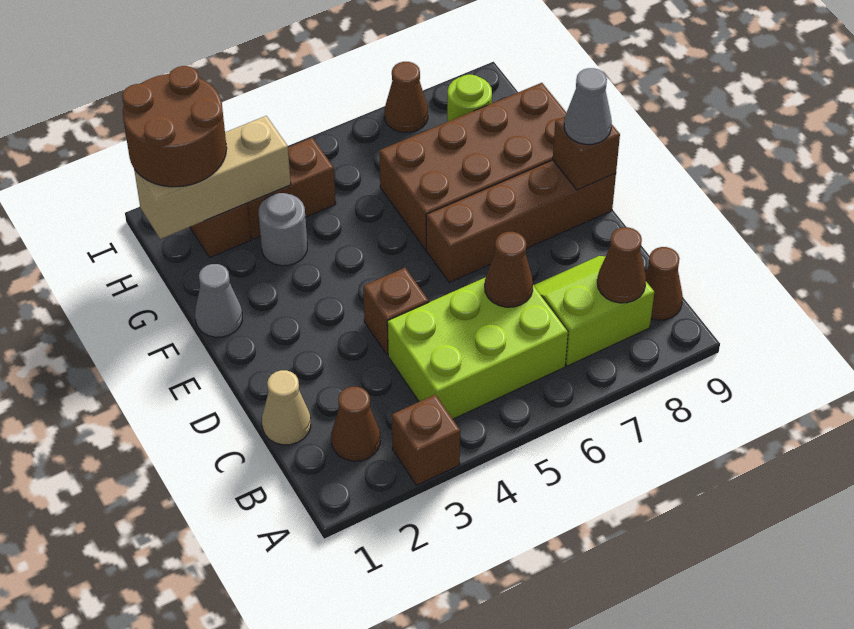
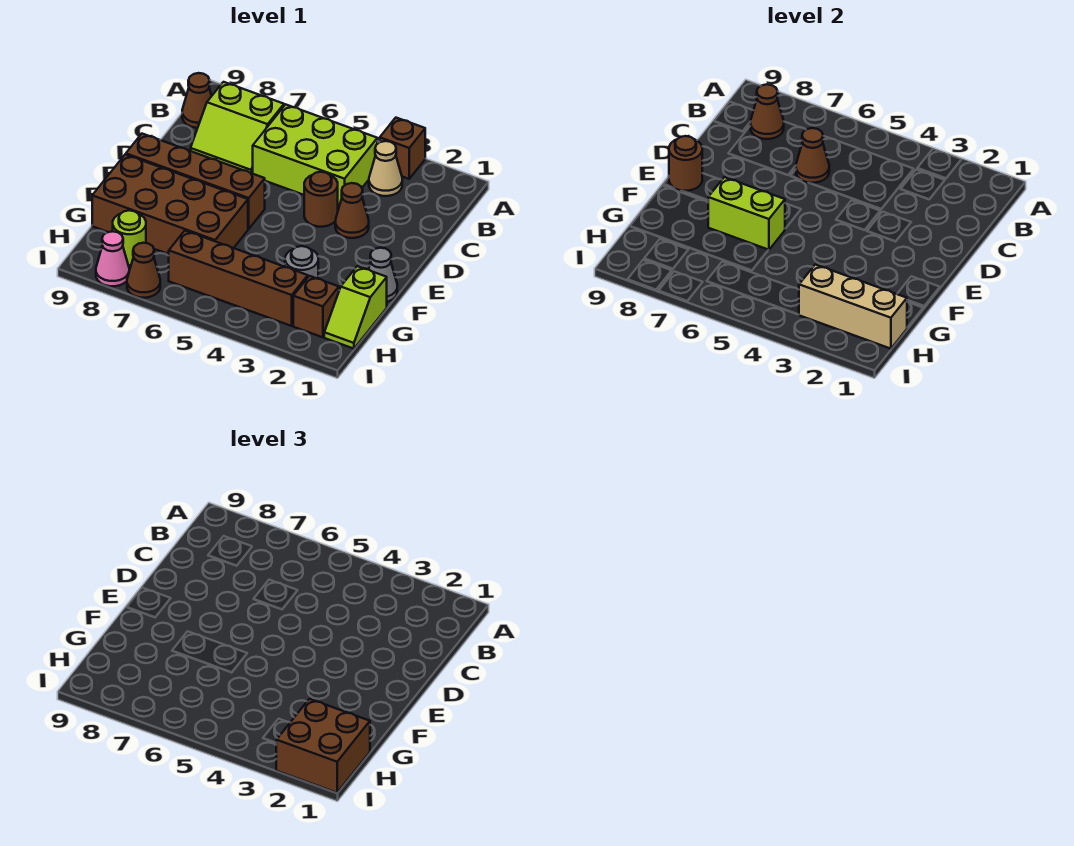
brown cone B2 level 1 -> brown cone D3 level 1
tan cone C1 level 1 -> tan cone B3 level 1
brown brick D4 level 1 -> brown round brick D4 level 1
brown brick E9 level 2 -> brown round brick E9 level 2
grey cone E9 level 3 -> none
none -> lime brick F6:F7 level 2
none -> lime slope G1:H1 level 1 top G
brown round brick H1:I2 level 3 -> brown brick H1:I2 level 3
brown brick H3:H4 level 1 -> brown brick H3:H6 level 1
none -> pink cone I8 level 1

